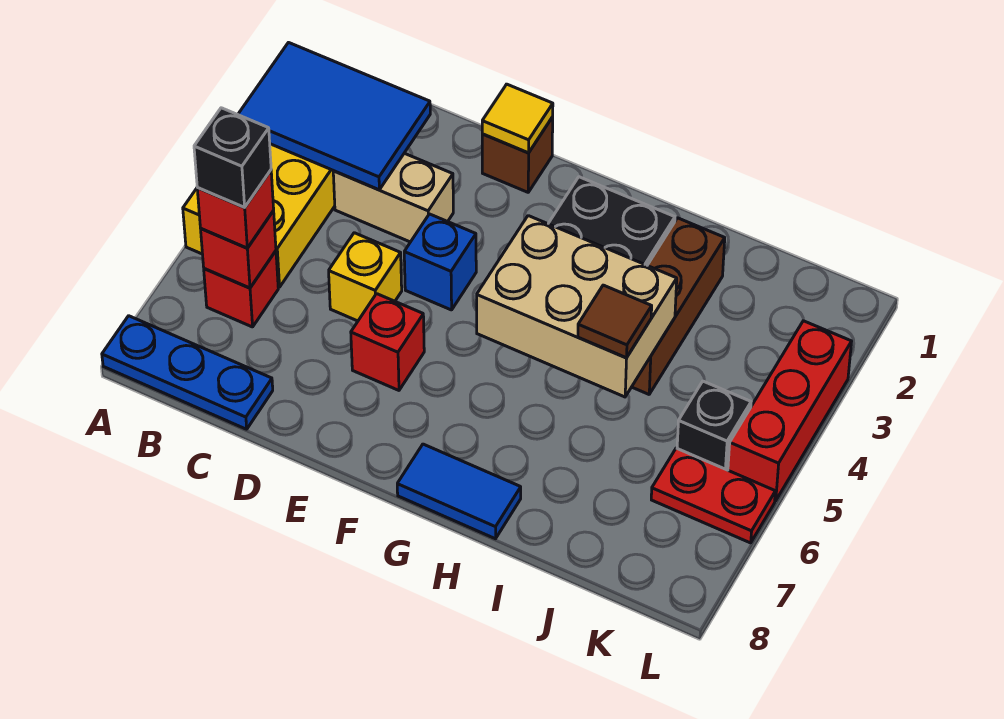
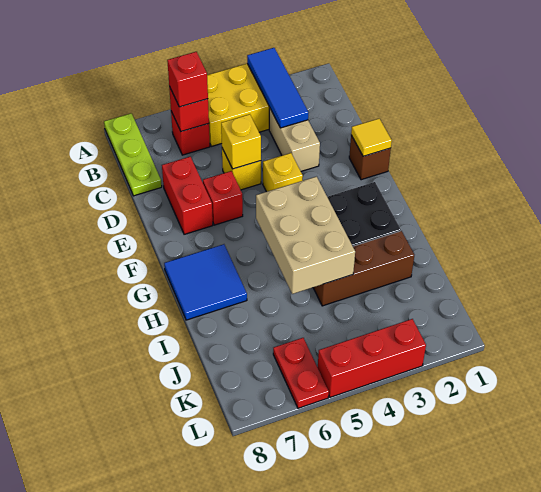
blue tile A2:C3 level 2 -> blue tile A3:C3 level 2
blue plate A8:C8 level 1 -> lime plate A8:C8 level 1
black brick B6 level 4 -> none
none -> yellow brick D5 level 2
none -> red brick D7:E7 level 1
blue brick E4 level 1 -> yellow brick E4 level 1
blue tile G8:H8 level 1 -> blue tile G7:H8 level 1
brown tile I5 level 3 -> none
black brick K5 level 1 -> none

